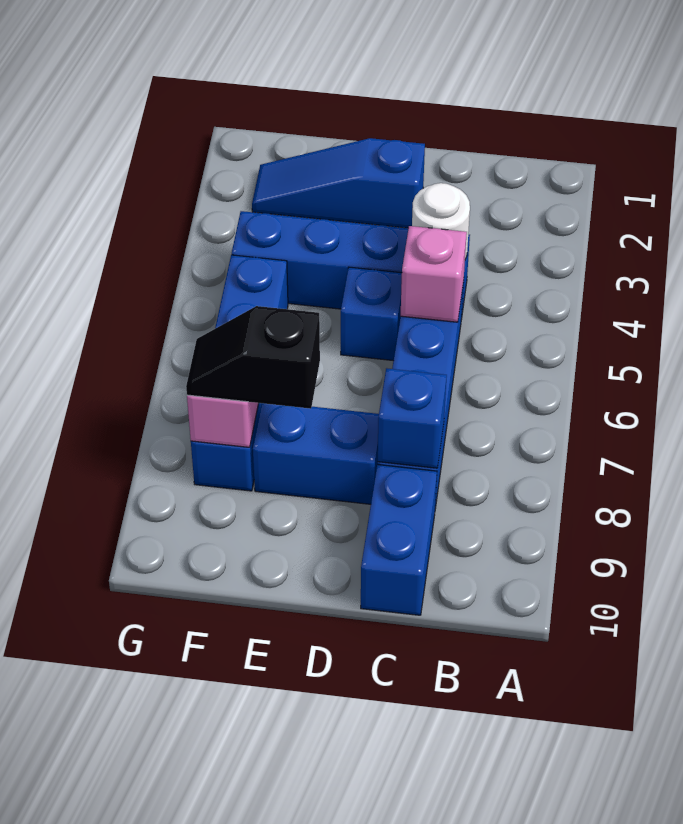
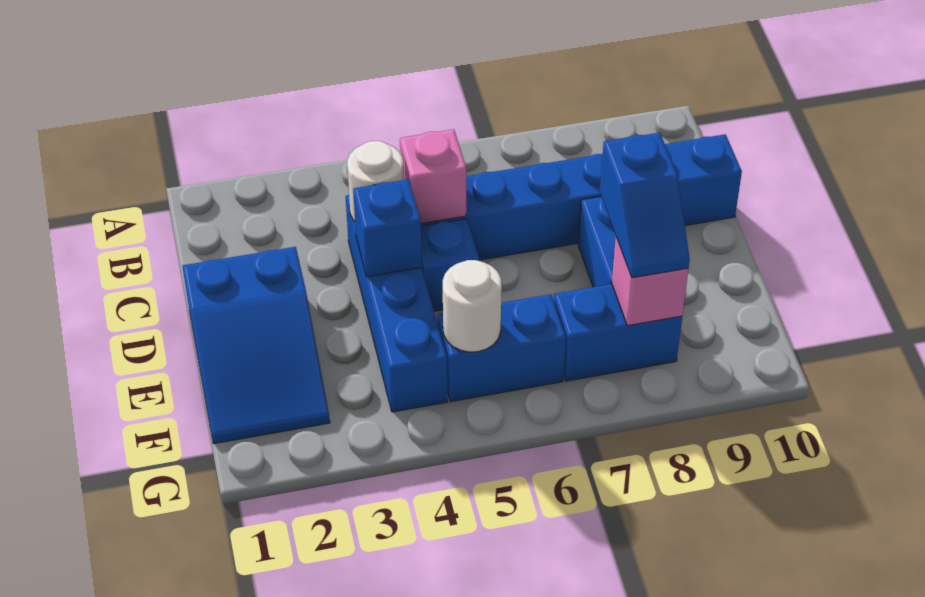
blue brick C8 level 2 -> blue brick D4 level 2
blue slope D2:F2 level 1 top D -> blue slope D1:F2 level 1 top D
black slope E8:F8 level 3 top E -> blue slope E8:F8 level 3 top E
none -> white round brick F5 level 2

